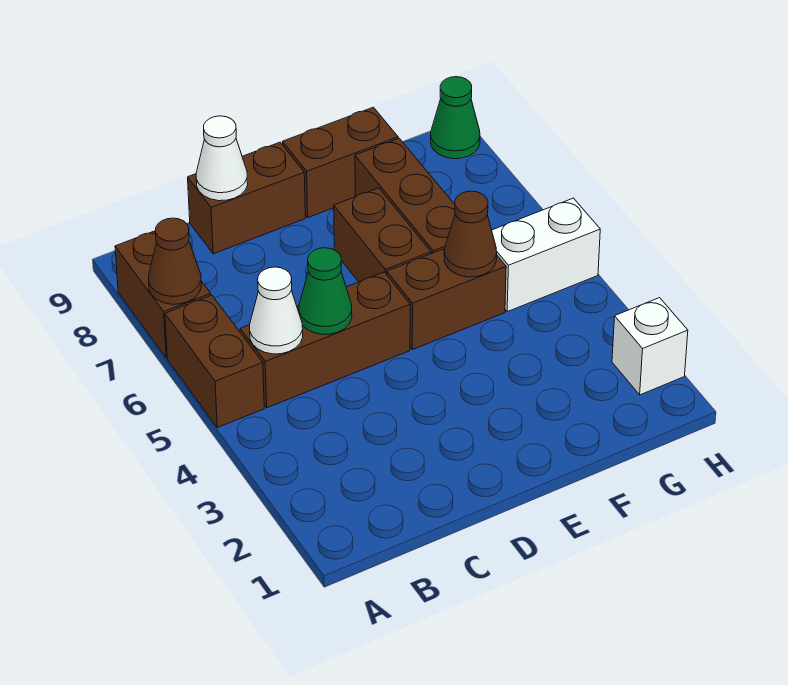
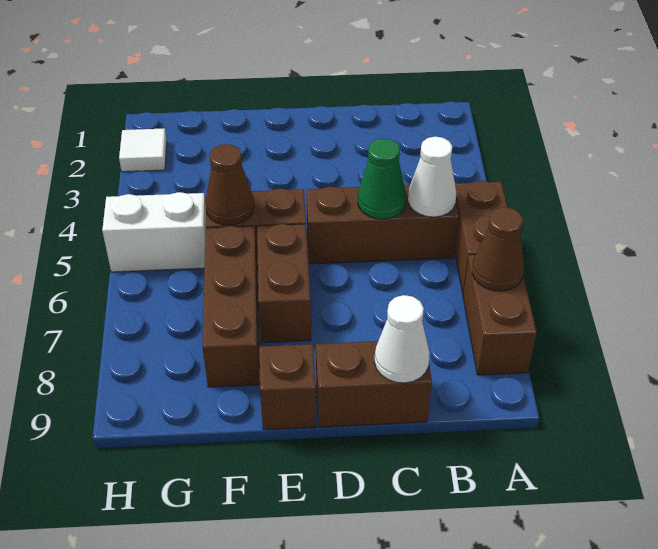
brown brick E9:F9 level 1 -> brown brick E9 level 1
white brick H2 level 1 -> white tile H2 level 1
green cone H9 level 1 -> none

